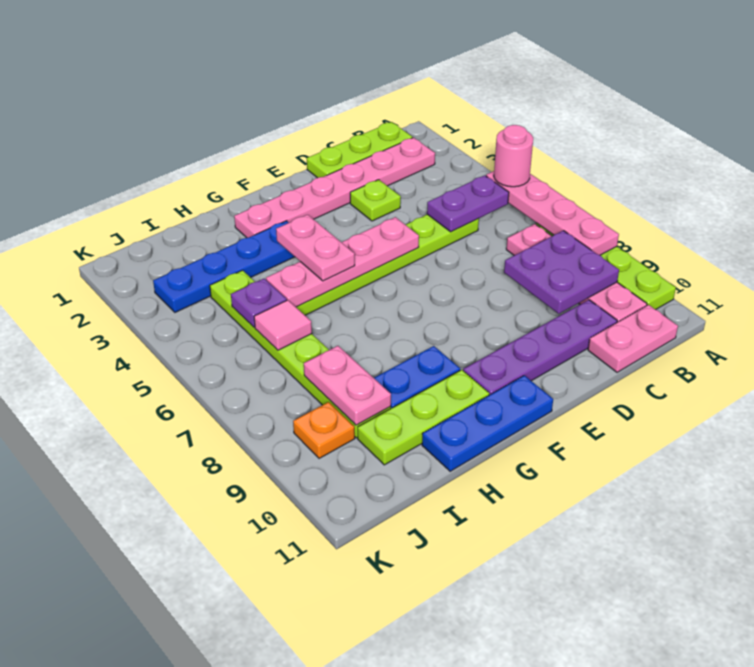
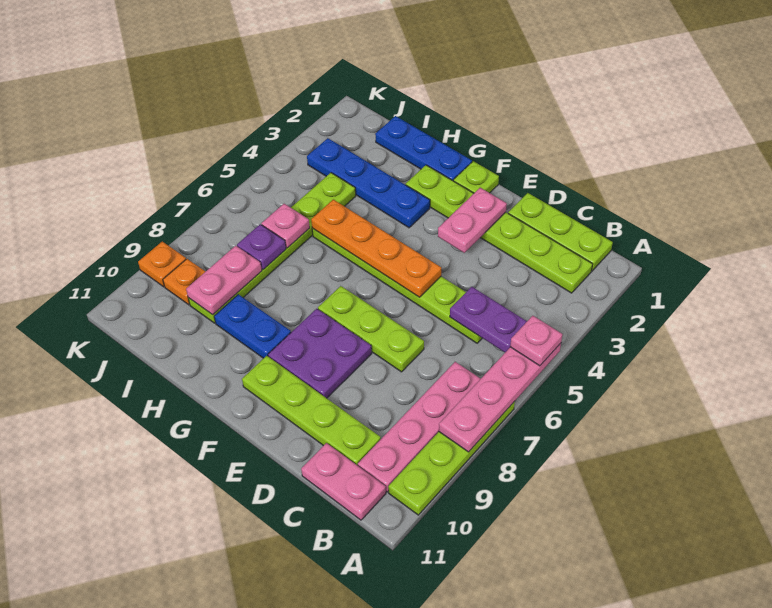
pink round brick A5 level 3 -> pink plate A5 level 3
pink plate B2:G2 level 1 -> lime plate B2:G2 level 1
purple plate B8:C9 level 2 -> purple plate E8:F9 level 1
purple plate C10:F10 level 1 -> lime plate C10:F10 level 1
lime plate D3 level 1 -> lime plate F1 level 1
pink plate E5:H5 level 2 -> orange plate E5:H5 level 2
blue plate F11:H11 level 1 -> blue plate G1:I1 level 1
pink plate G4:G5 level 3 -> pink plate E2:E3 level 2
lime plate G10:I10 level 1 -> lime plate D7:F7 level 1
purple plate I5 level 2 -> purple plate I7 level 2
pink tile I6 level 2 -> pink plate I6 level 2
none -> orange plate K9 level 1

